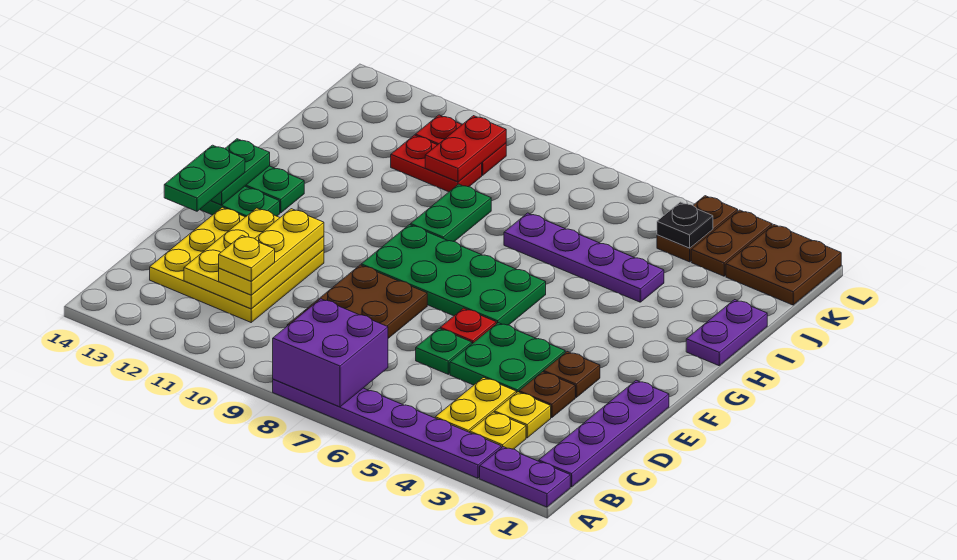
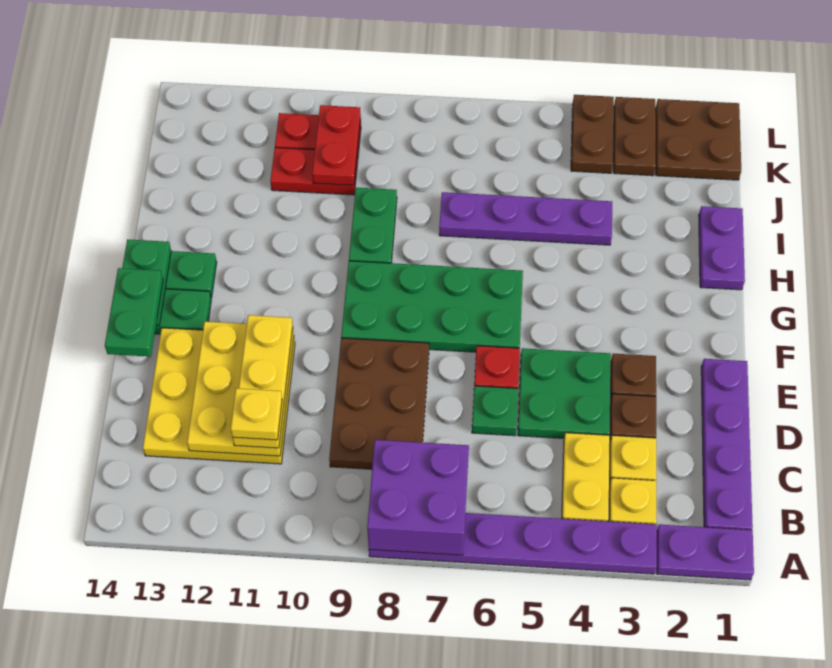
black plate K4 level 2 -> none

